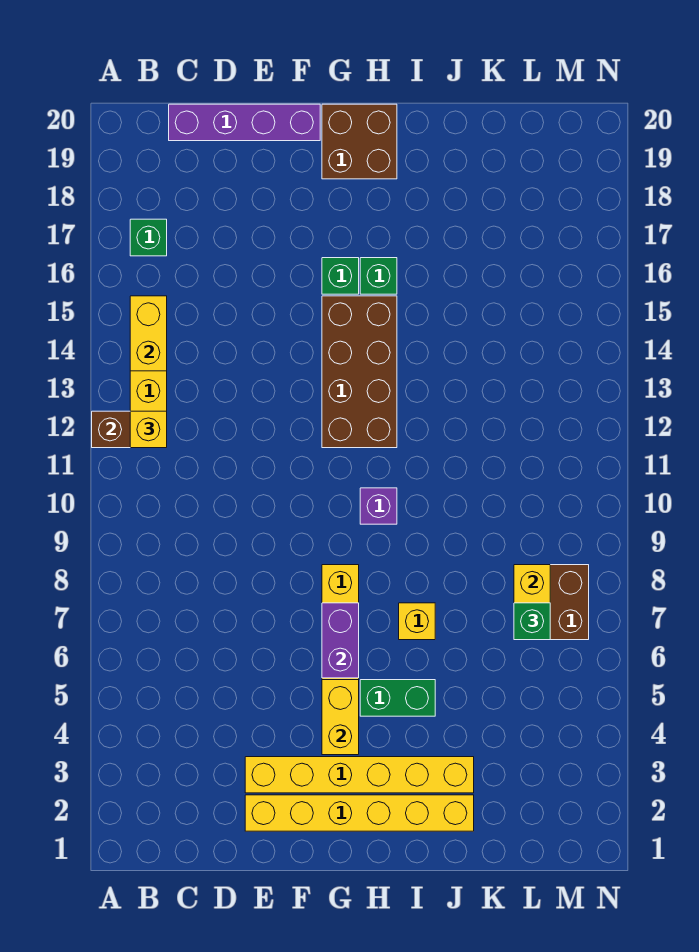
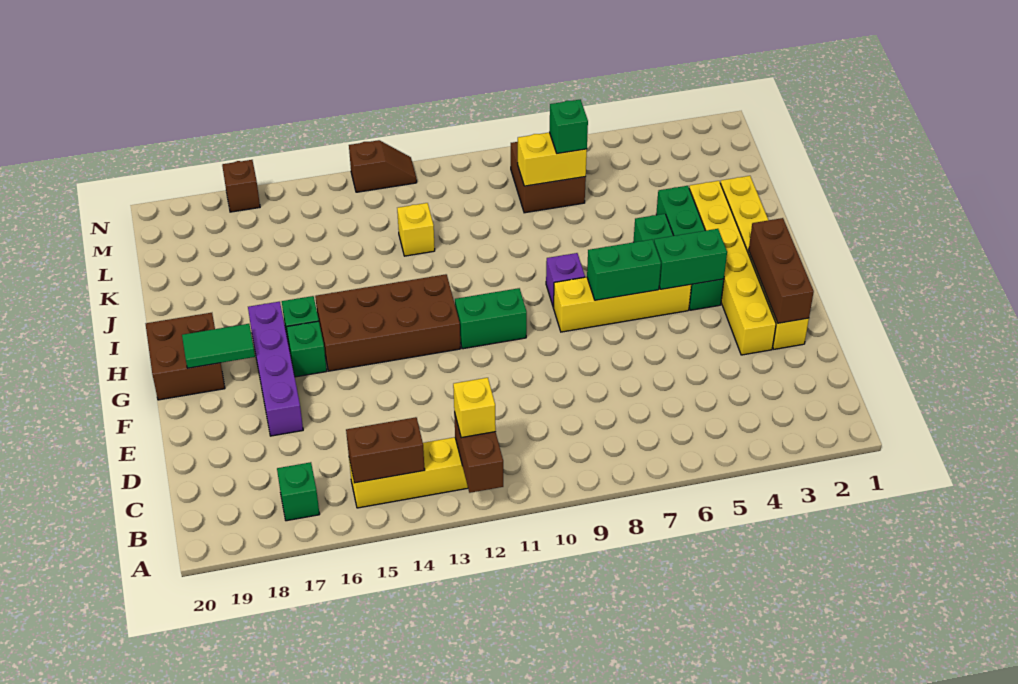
yellow brick B14:B15 level 2 -> brown brick B14:B15 level 2
purple brick C20:F20 level 1 -> purple brick E17:H17 level 1
none -> brown brick E2:G2 level 2
none -> green brick G4:J4 level 1
yellow brick G4:G5 level 2 -> green brick G4:G5 level 2
purple brick G6:G7 level 2 -> green brick G6:G7 level 2
none -> green brick G10:G11 level 1
none -> green tile G18:G19 level 2
purple brick H10 level 1 -> purple brick H8 level 1
yellow brick I7 level 1 -> yellow brick K12 level 1
none -> brown slope N12:N13 level 1 top 13
none -> brown brick N17 level 1

